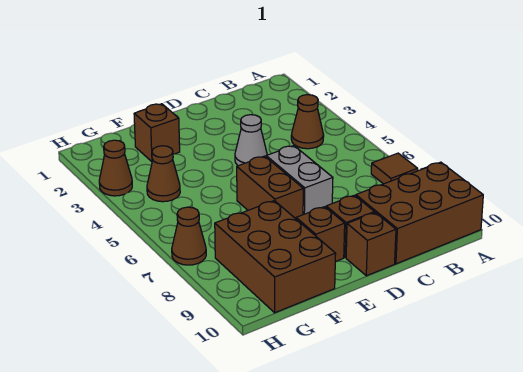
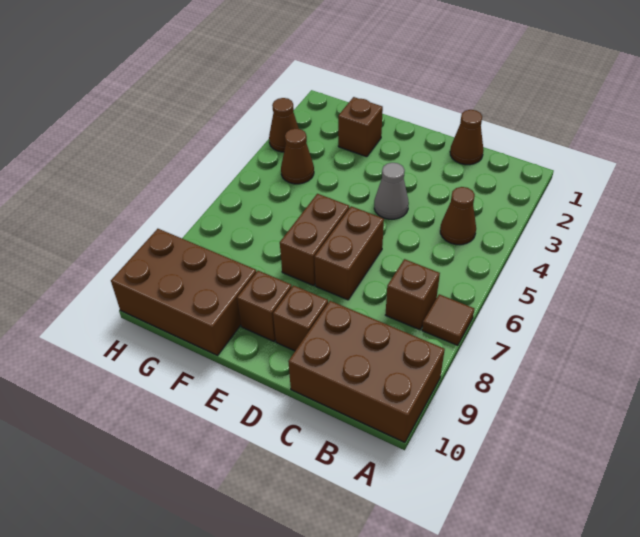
grey brick D6:D7 level 1 -> brown brick D6:D7 level 1
brown brick D10 level 1 -> brown brick B7 level 1
brown brick F8:G10 level 1 -> brown brick F9:H10 level 1
brown cone H7 level 1 -> brown cone C1 level 1

